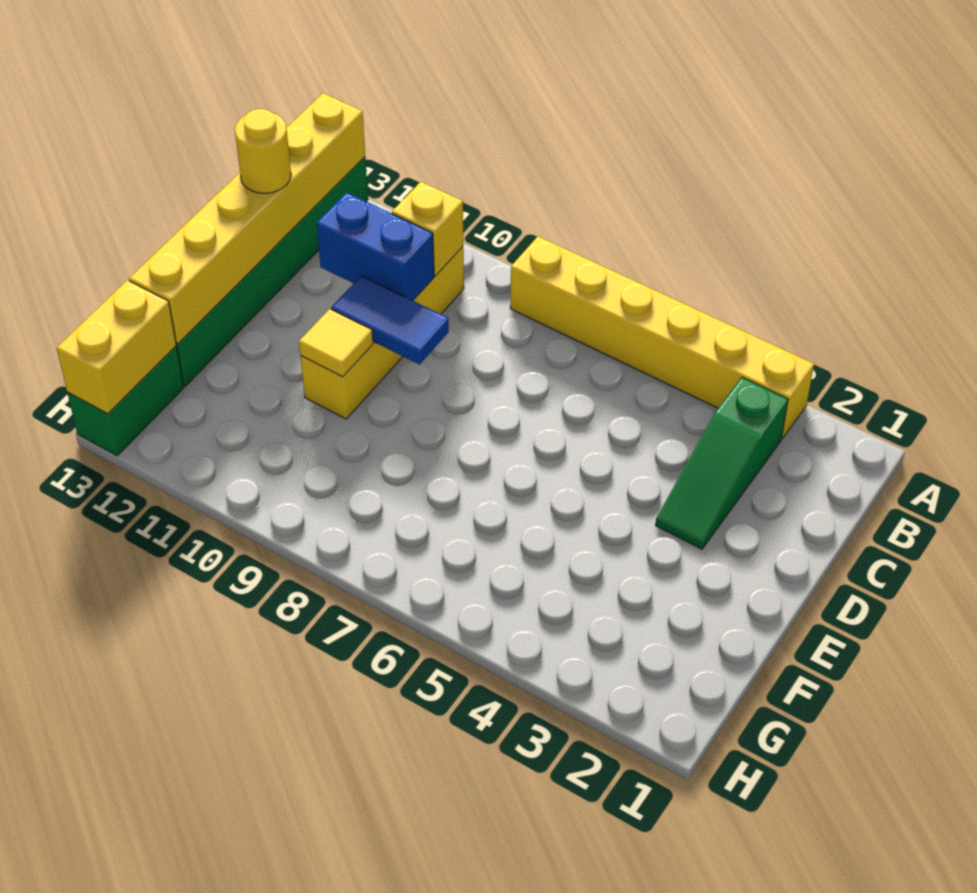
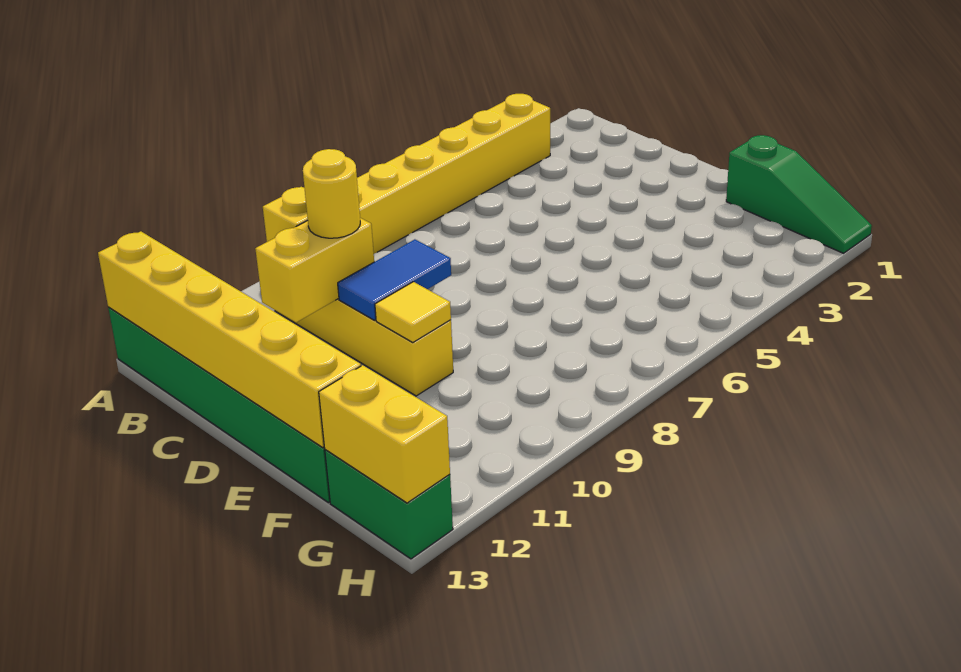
green slope B3:D3 level 1 top B -> green slope F1:H1 level 1 top F
blue brick C10:C11 level 2 -> yellow brick C10:C11 level 2
yellow round brick C13 level 3 -> yellow round brick C10 level 3

